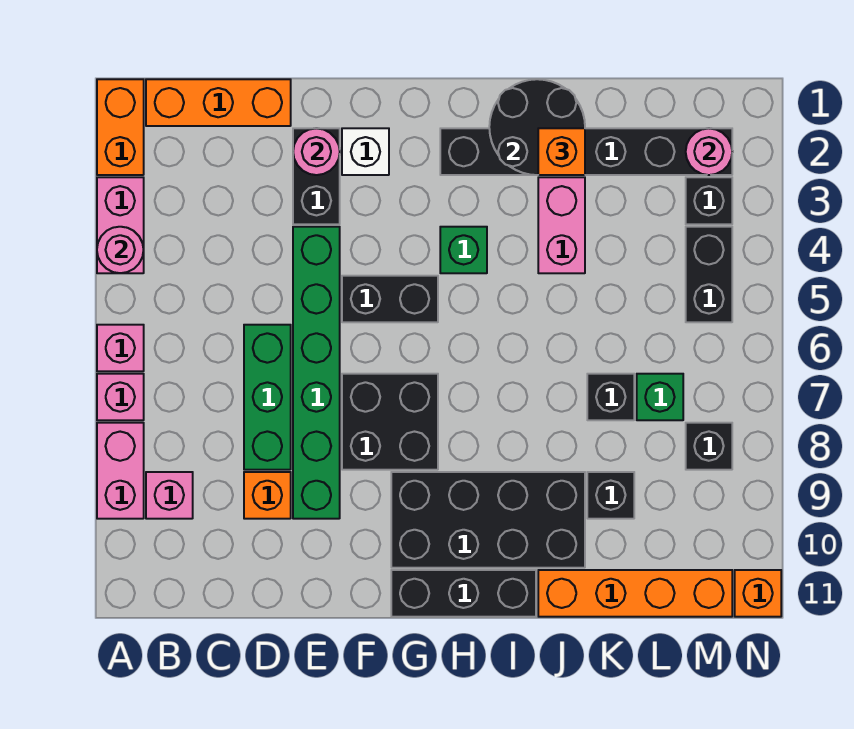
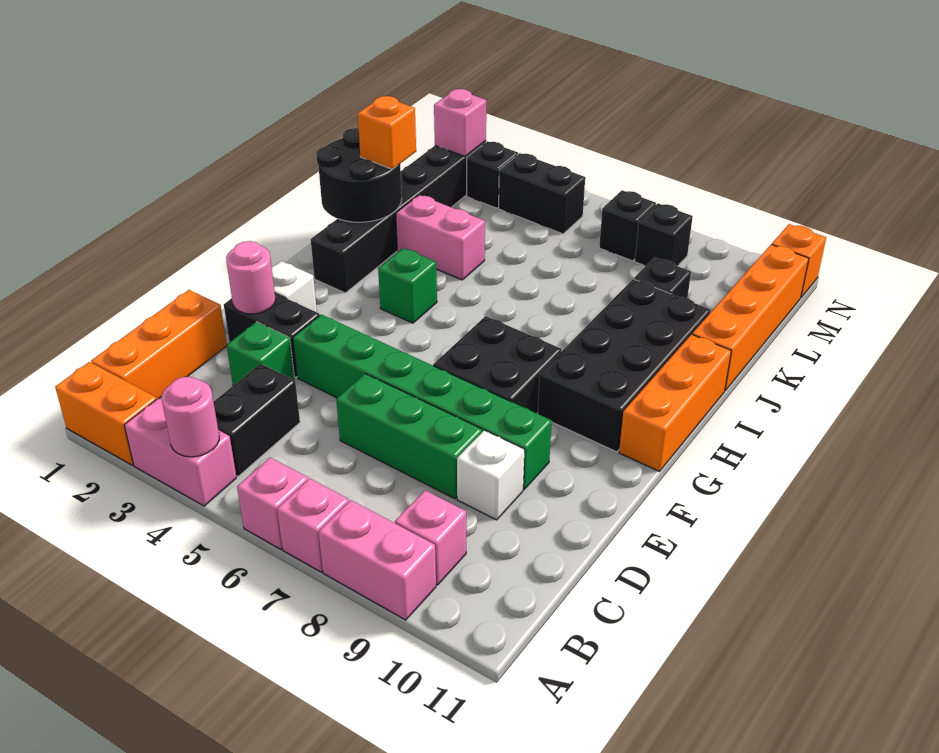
orange brick D9 level 1 -> white brick D9 level 1
black brick F5:G5 level 1 -> black brick B4:C4 level 1
black brick G11:I11 level 1 -> orange brick G11:I11 level 1
black brick K7 level 1 -> black brick M7 level 1
green brick L7 level 1 -> green brick D3 level 1
pink round brick M2 level 2 -> pink brick M2 level 2

